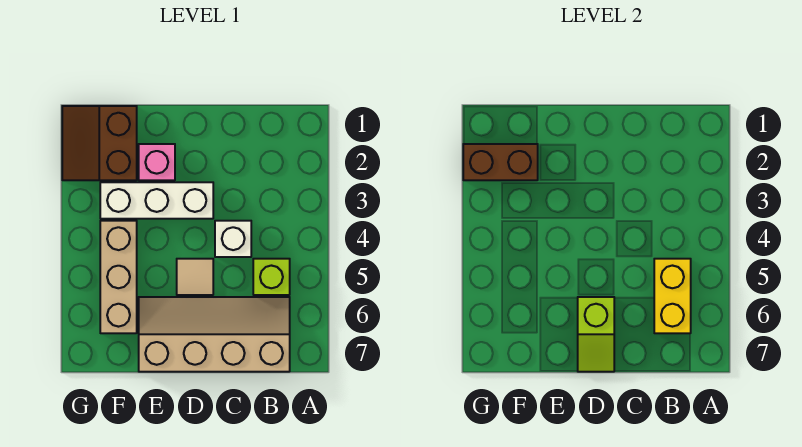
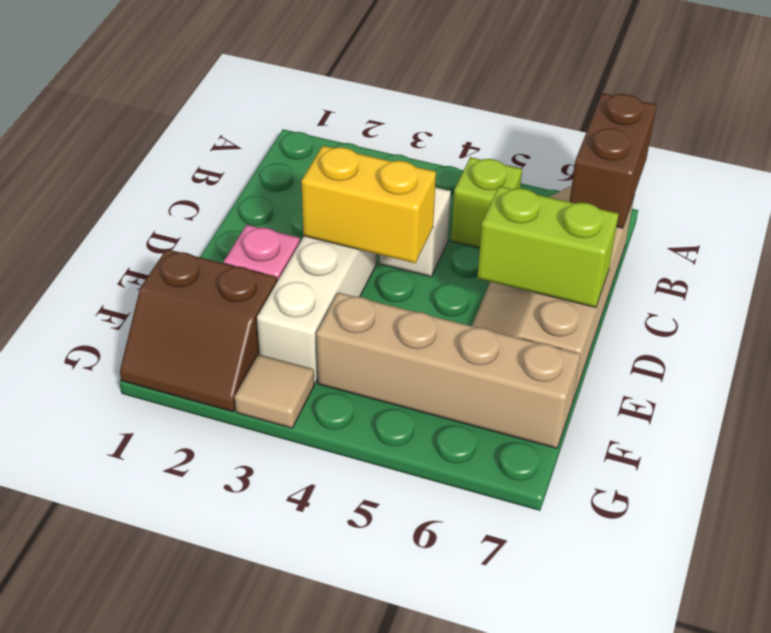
yellow brick B5:B6 level 2 -> yellow brick D3:D4 level 2
tan tile D5 level 1 -> tan tile G3 level 1
lime slope D6:D7 level 2 top 6 -> lime brick D6:D7 level 2
brown brick F2:G2 level 2 -> brown brick A7:B7 level 2
tan brick F4:F6 level 1 -> tan brick F4:F7 level 1

